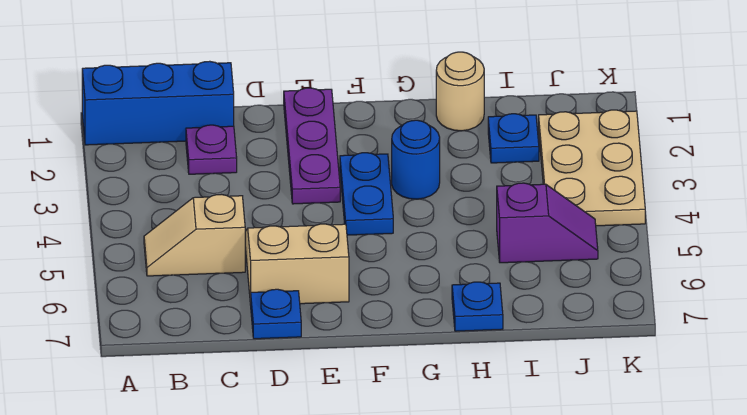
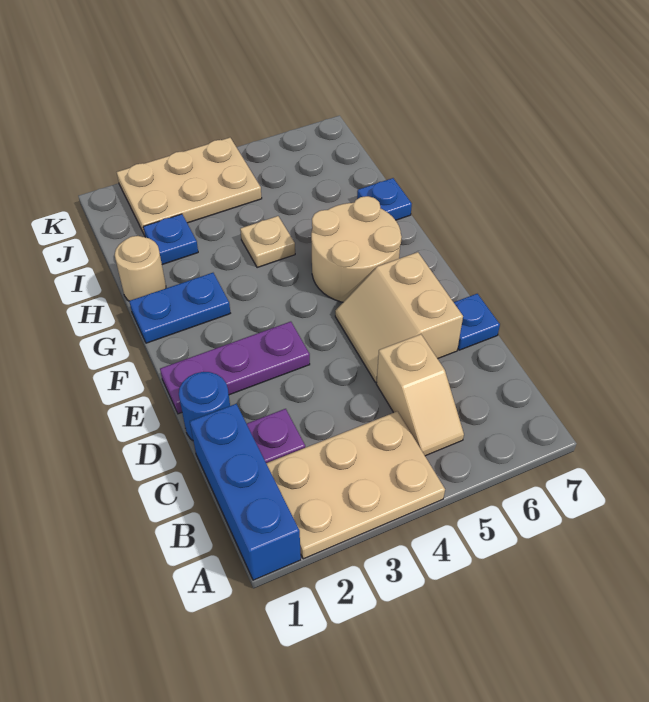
none -> tan plate A2:B4 level 1
blue plate F3:F4 level 1 -> blue plate G1:G2 level 1
none -> tan round brick F5:G6 level 1
blue round brick G3 level 1 -> blue round brick D1 level 1
none -> tan plate H4 level 1
purple slope I5:J5 level 1 top I -> none

